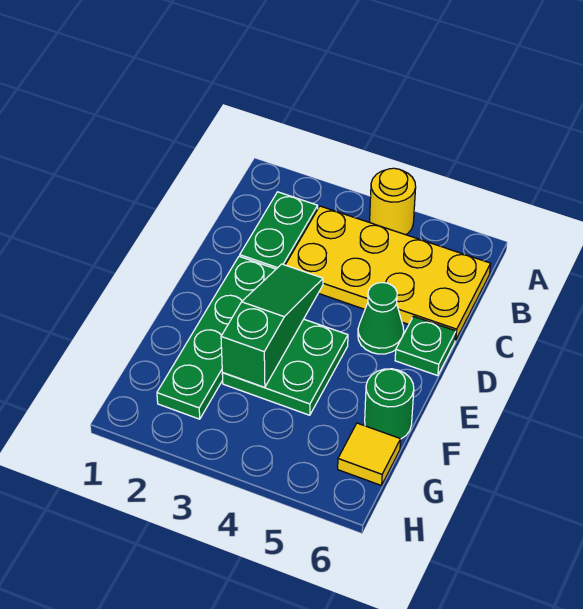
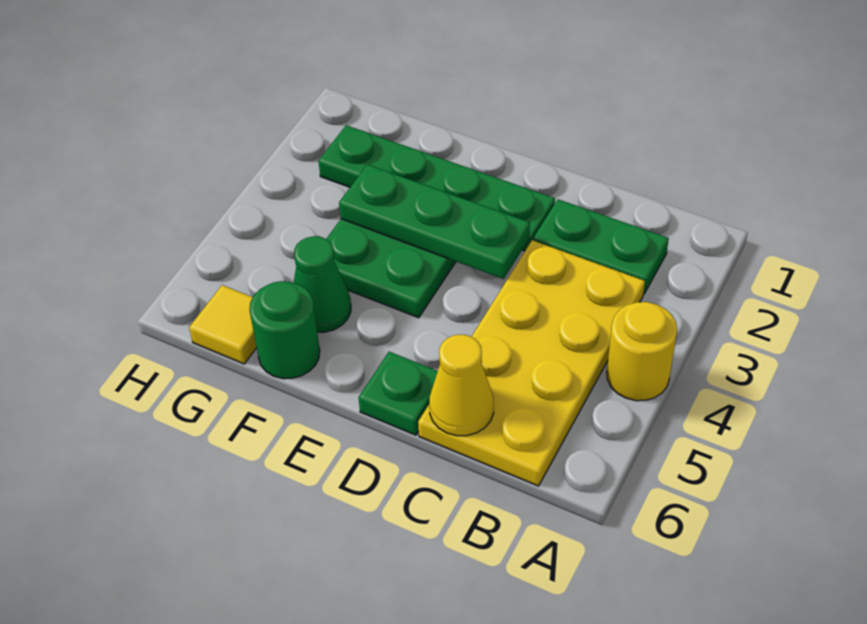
none -> yellow cone C6 level 2
green slope D3:F3 level 2 top F -> green plate D3:F3 level 2
green cone D5 level 1 -> green cone F5 level 1

